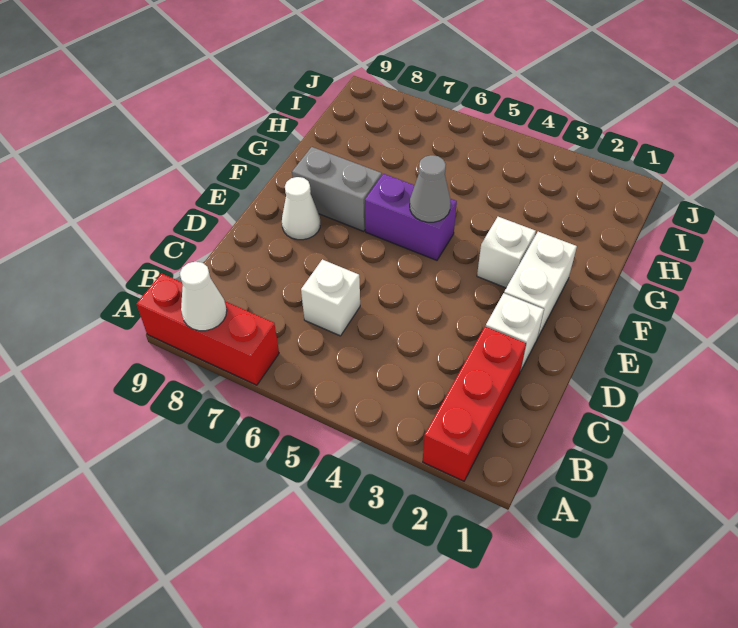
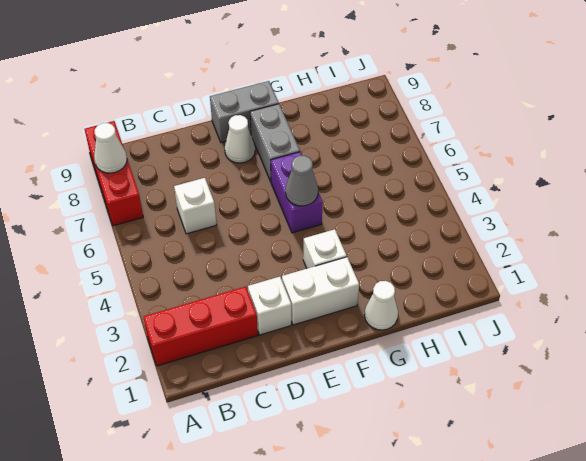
none -> grey brick E9:F9 level 1
none -> white cone G1 level 1

